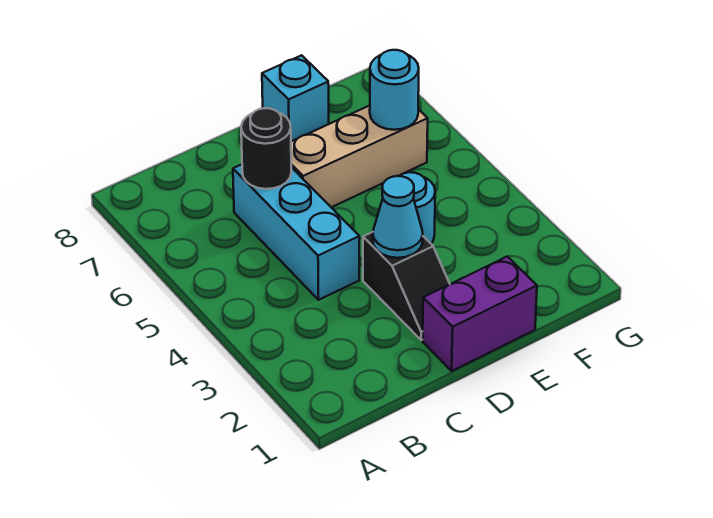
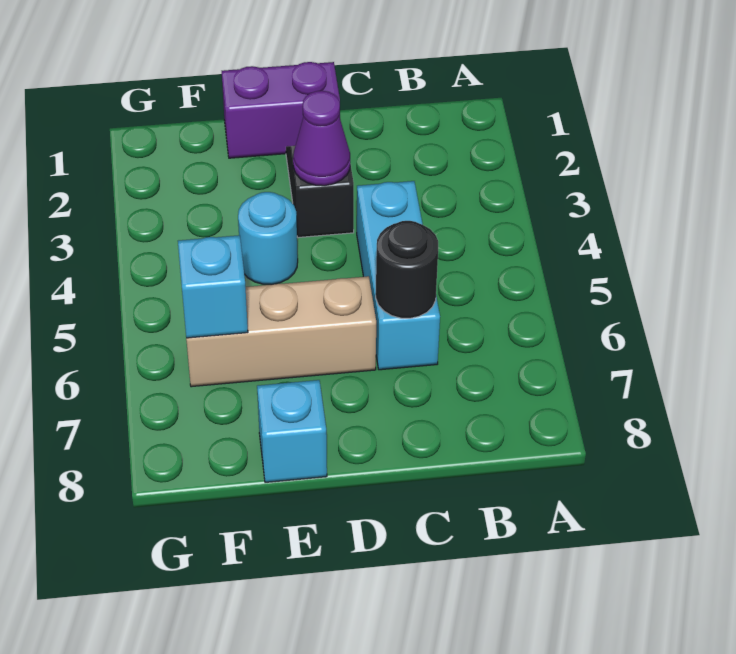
cyan cone D3 level 2 -> purple cone D3 level 2
cyan round brick F6 level 2 -> cyan brick F6 level 2

